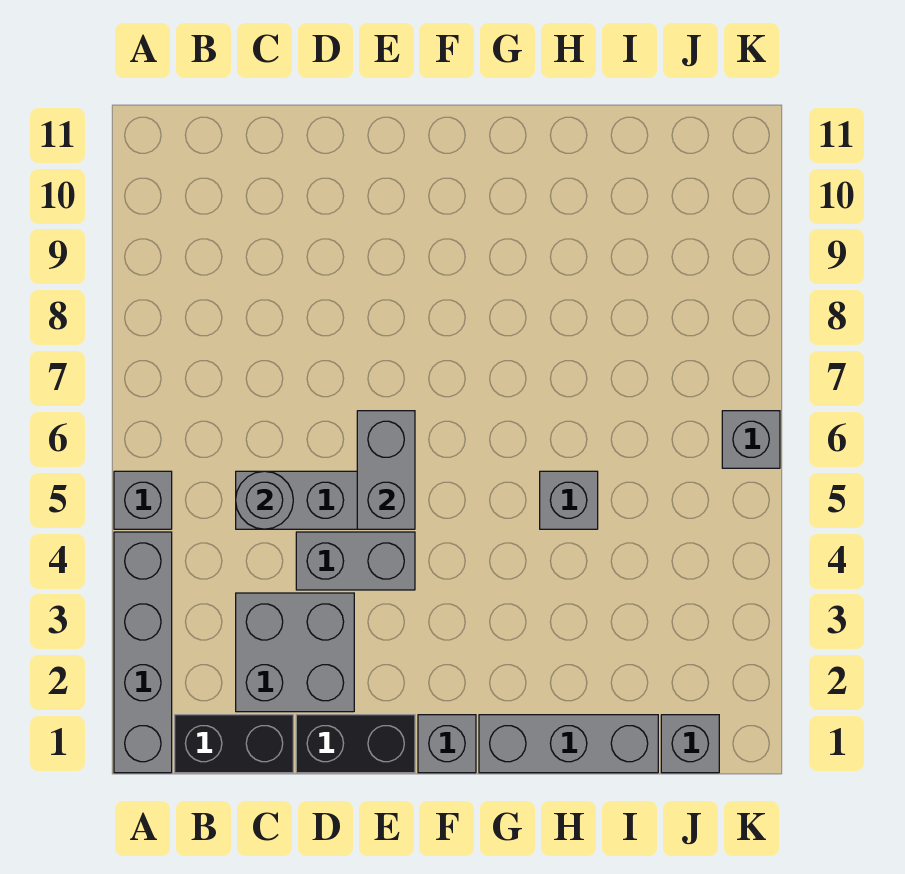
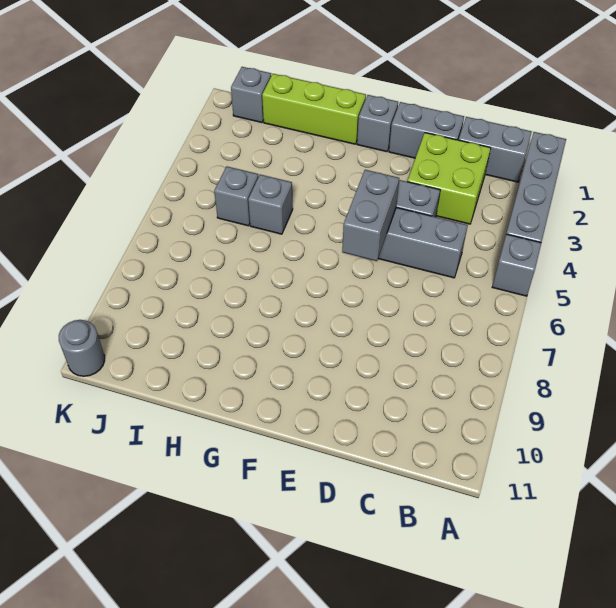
black brick B1:C1 level 1 -> grey brick B1:C1 level 1
grey brick C2:D3 level 1 -> lime brick C2:D3 level 1
grey round brick C5 level 2 -> grey round brick K11 level 1
black brick D1:E1 level 1 -> grey brick D1:E1 level 1
grey brick G1:I1 level 1 -> lime brick G1:I1 level 1
grey brick K6 level 1 -> grey brick I5 level 1

